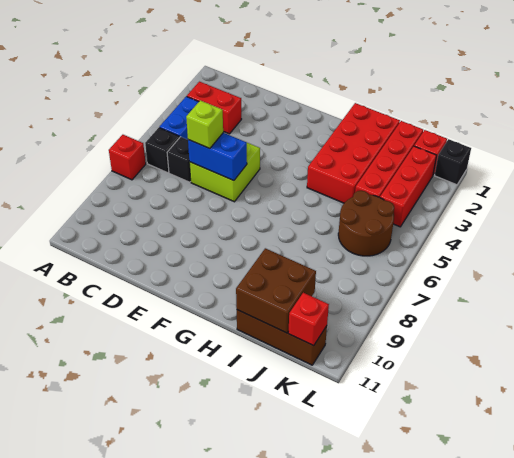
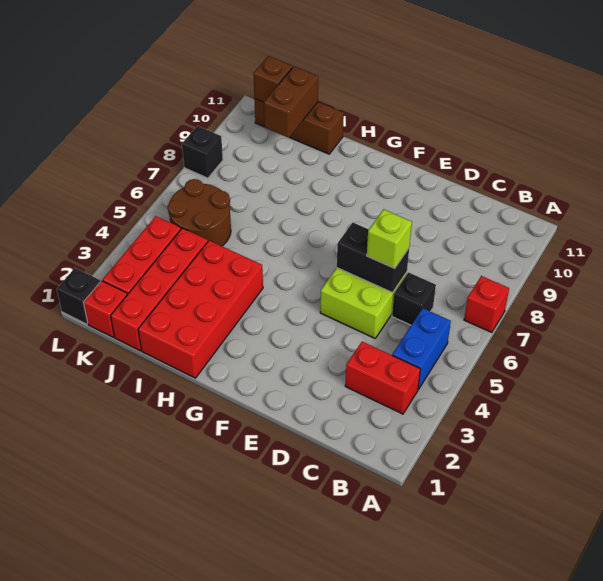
black brick B6 level 1 -> black brick L8 level 1
blue brick D6:E6 level 2 -> black brick D6:E6 level 2
brown brick I10:J11 level 2 -> brown brick J10:J11 level 2
red brick K11 level 2 -> brown brick K11 level 2

